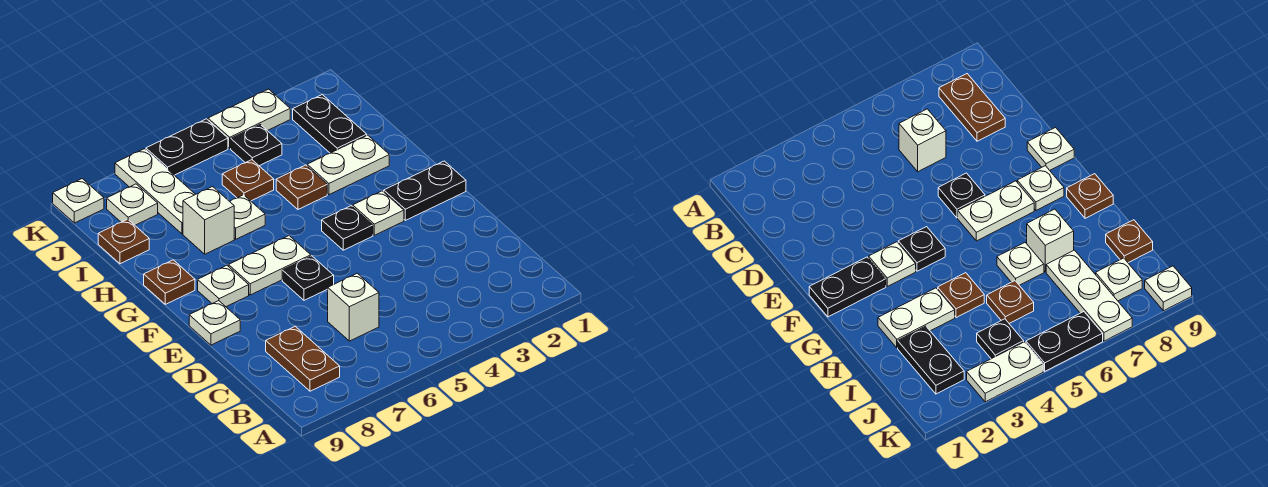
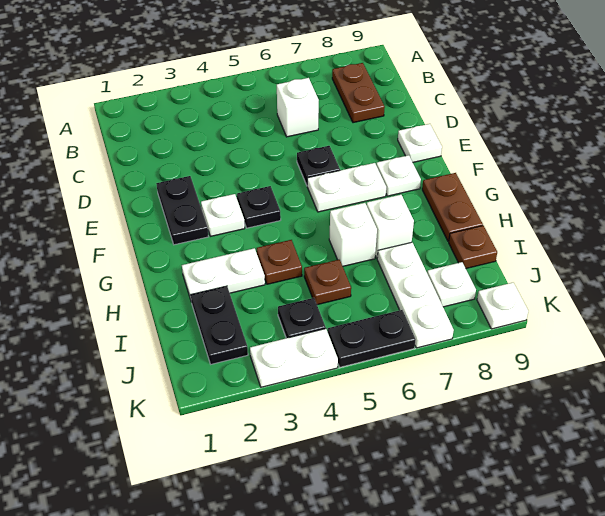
black plate F1:F2 level 1 -> black plate E2:F2 level 1
brown plate G9 level 1 -> brown plate G9:H9 level 1
white plate H6 level 1 -> white brick H6 level 1

